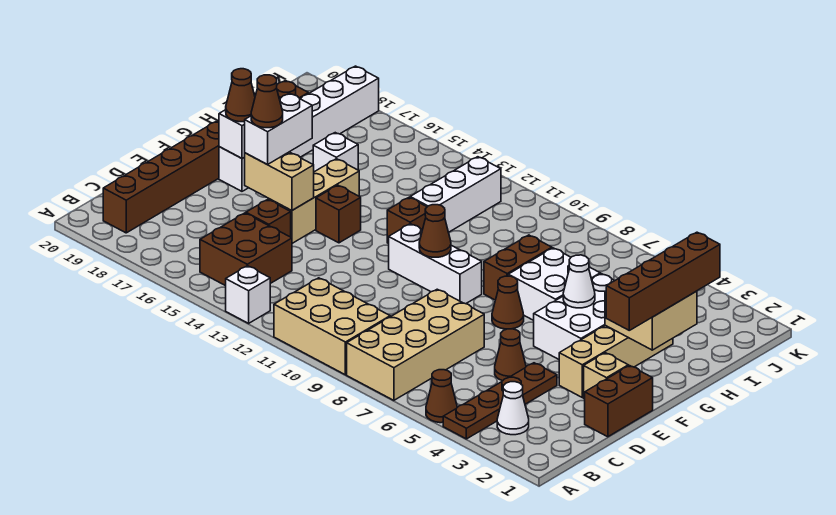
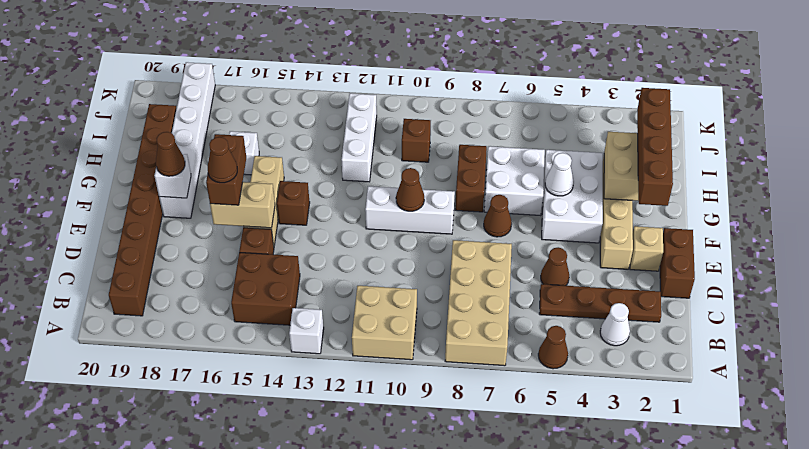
brown plate A4:D4 level 1 -> brown plate C2:C5 level 1
tan brick A9:B11 level 1 -> tan brick A10:B11 level 1
white brick E16:F16 level 3 -> brown brick E16:F16 level 3
brown brick G12 level 1 -> brown brick I10 level 1

